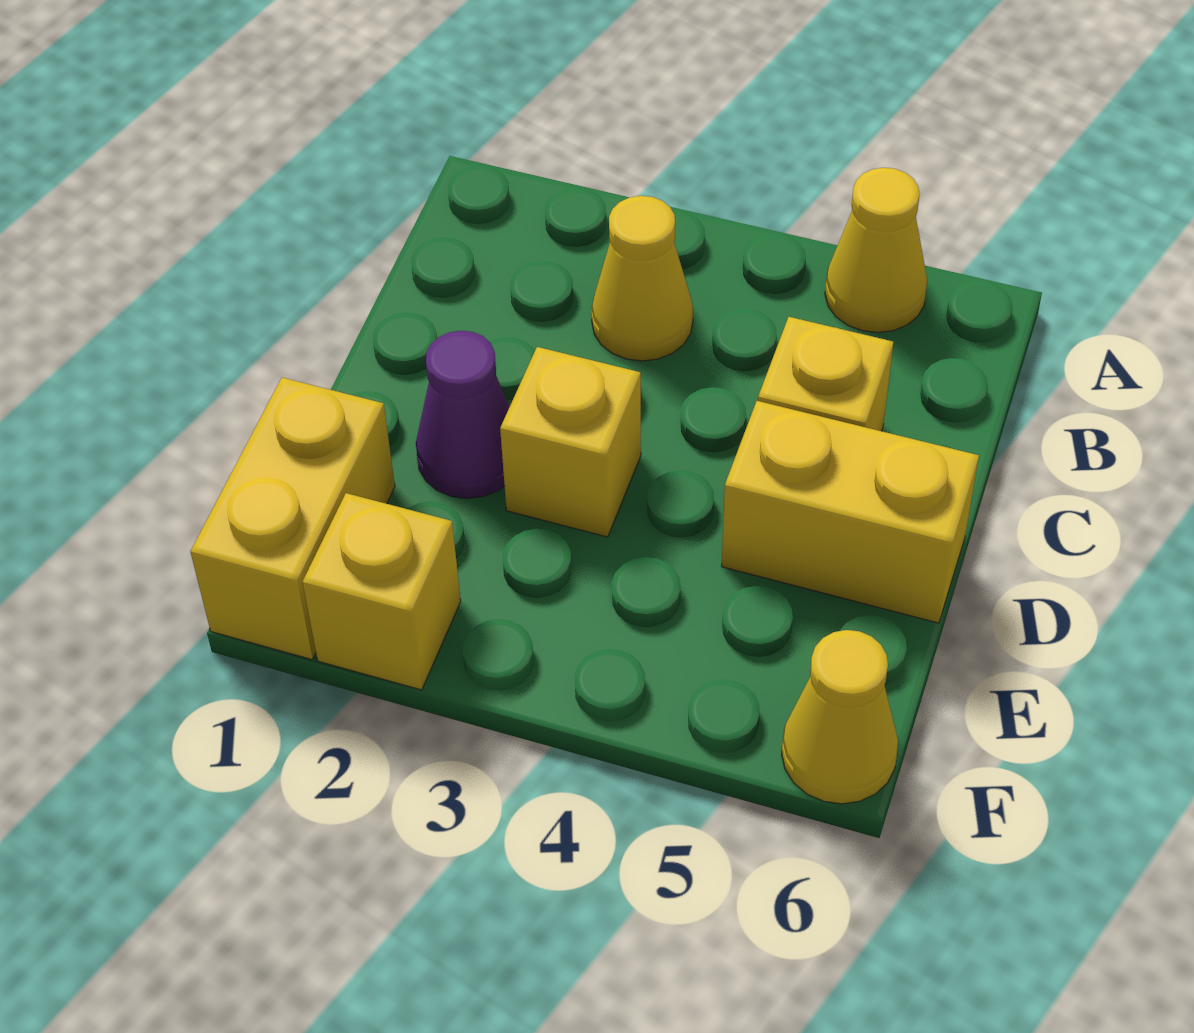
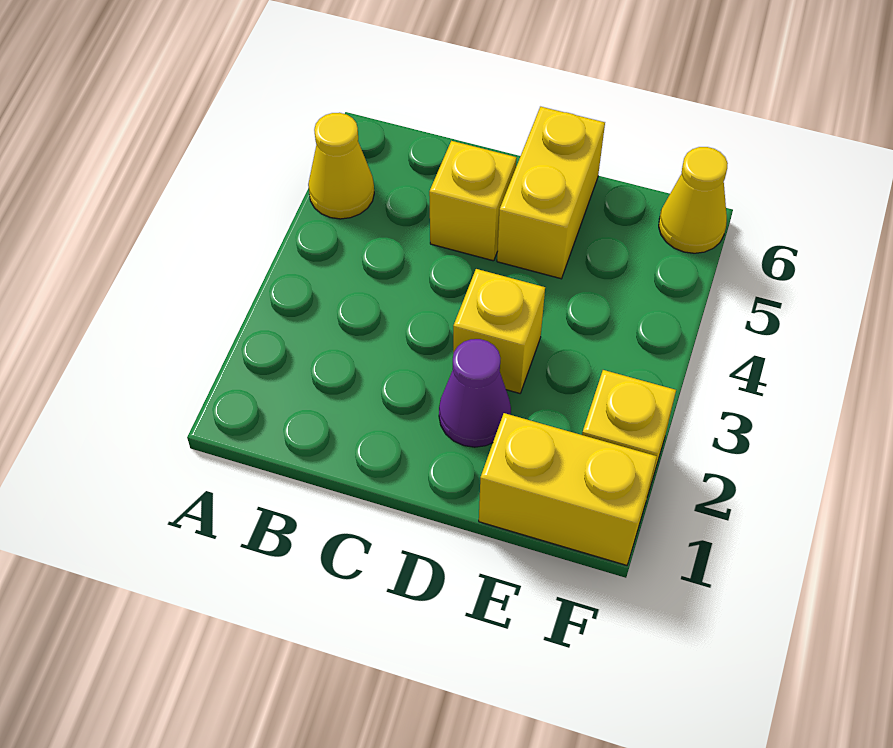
yellow cone B3 level 1 -> none

